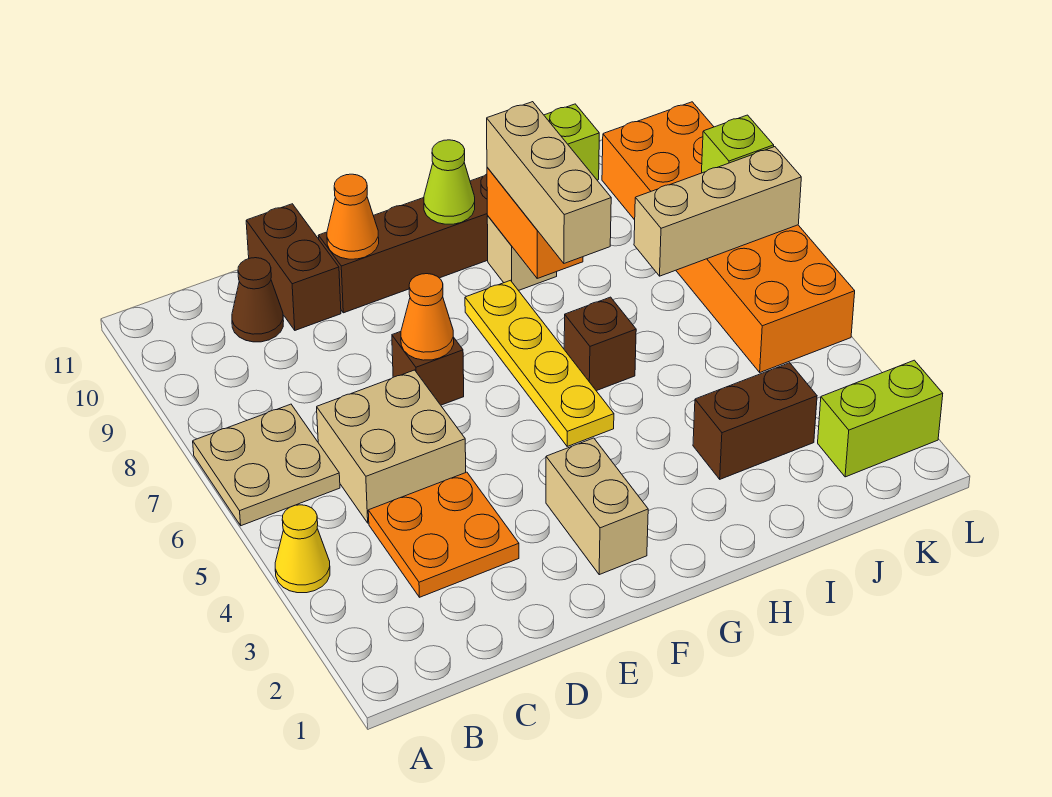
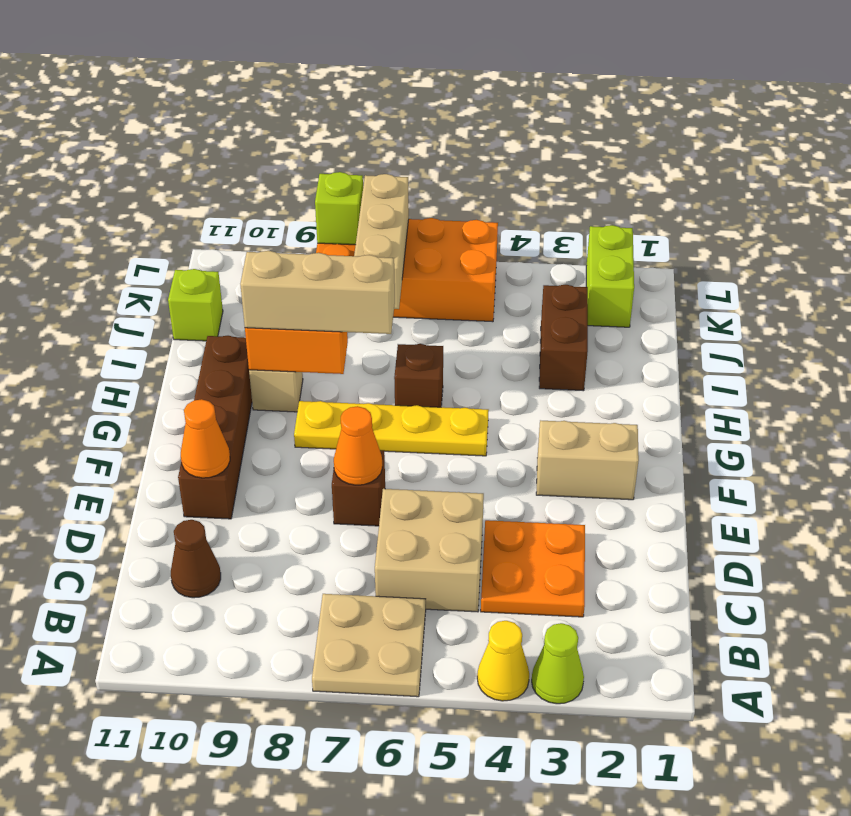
brown brick D10:D11 level 1 -> none
lime cone G10 level 2 -> lime cone A3 level 1
orange brick K5:L10 level 1 -> orange brick K5:L8 level 1

